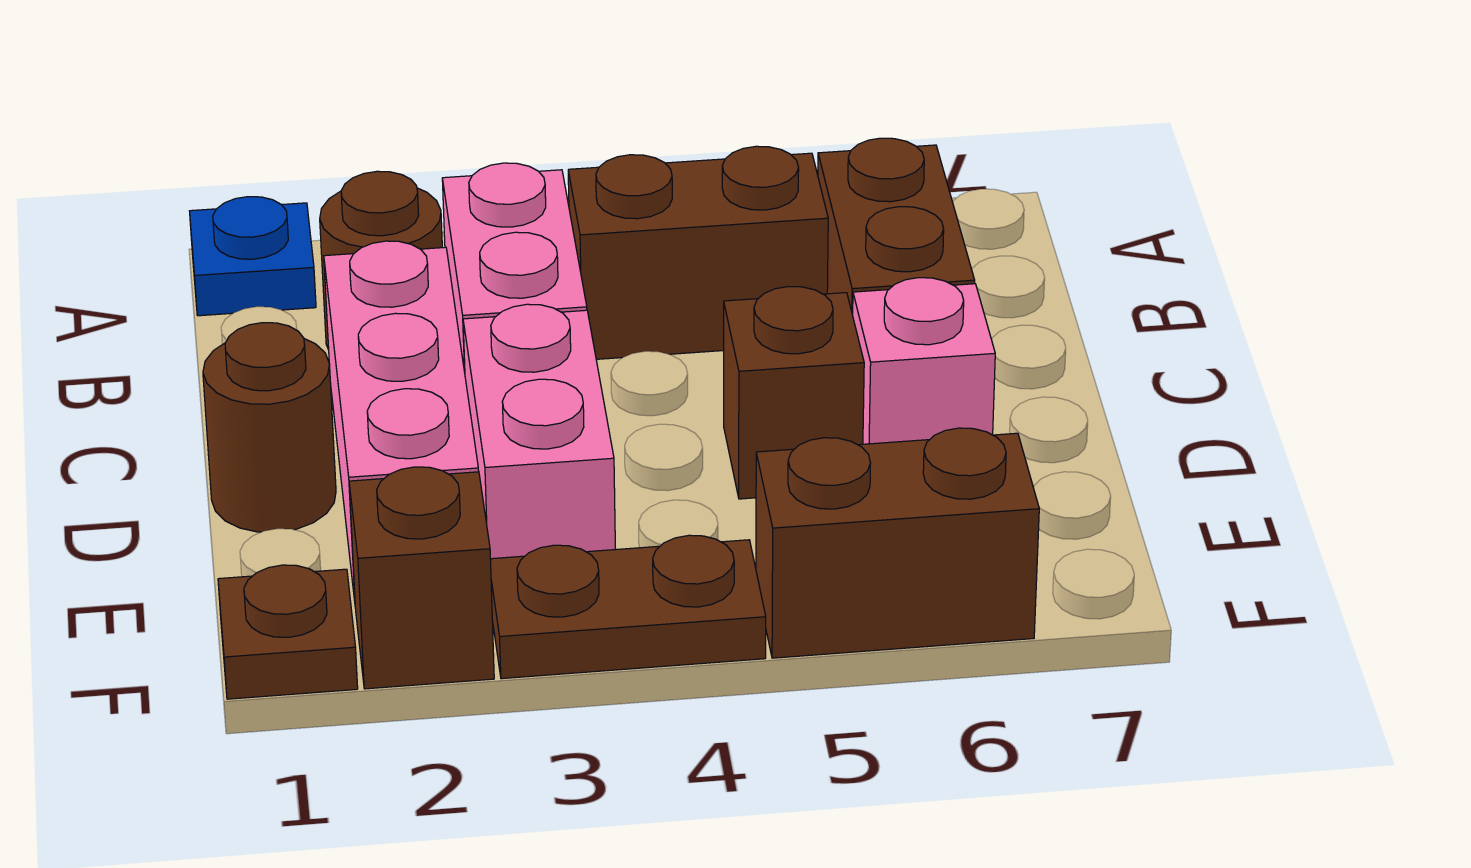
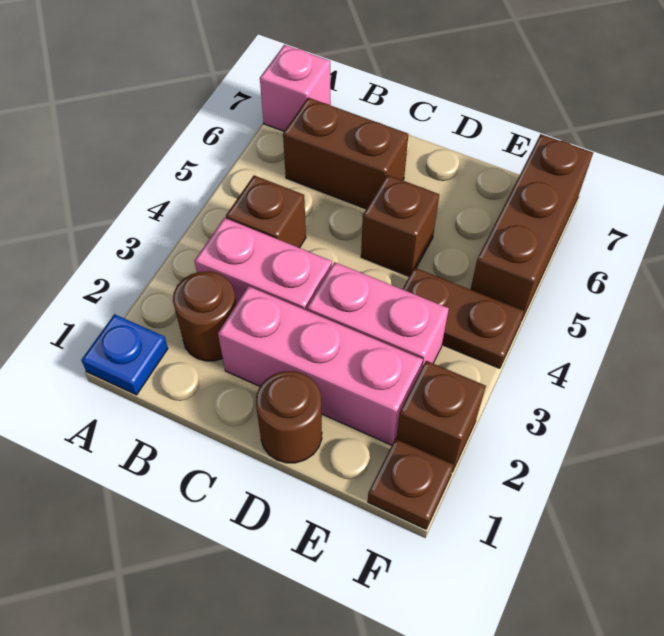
brown brick B4:B5 level 1 -> brown brick B4 level 1
pink brick D6 level 1 -> pink brick A7 level 1
brown plate F3:F4 level 1 -> brown plate E4:F4 level 1
brown brick F5:F6 level 1 -> brown brick F5:F7 level 1

